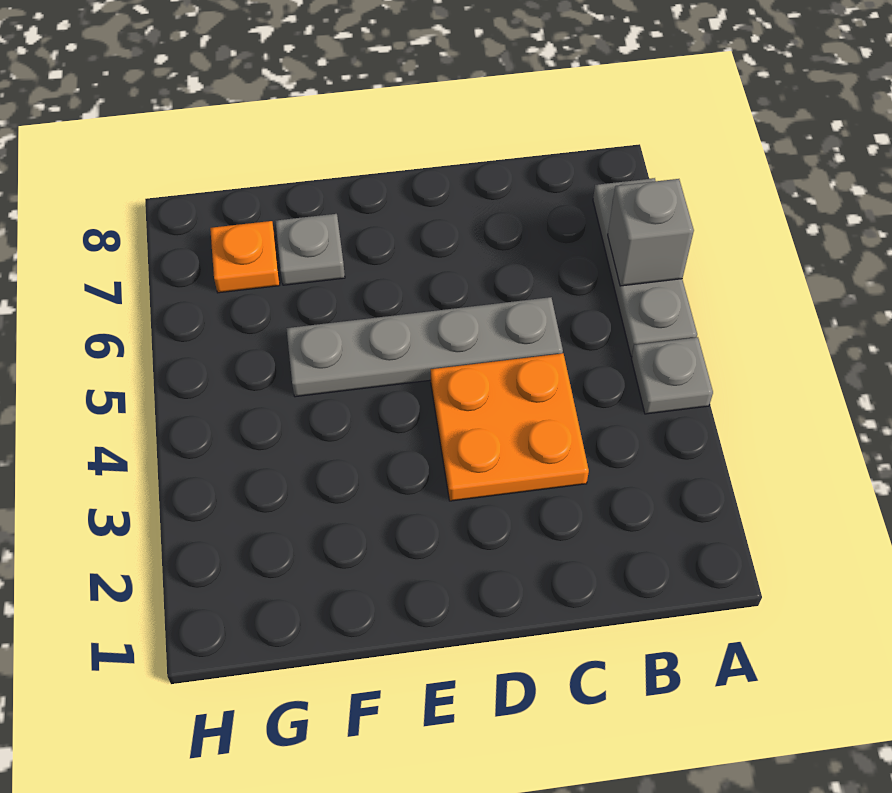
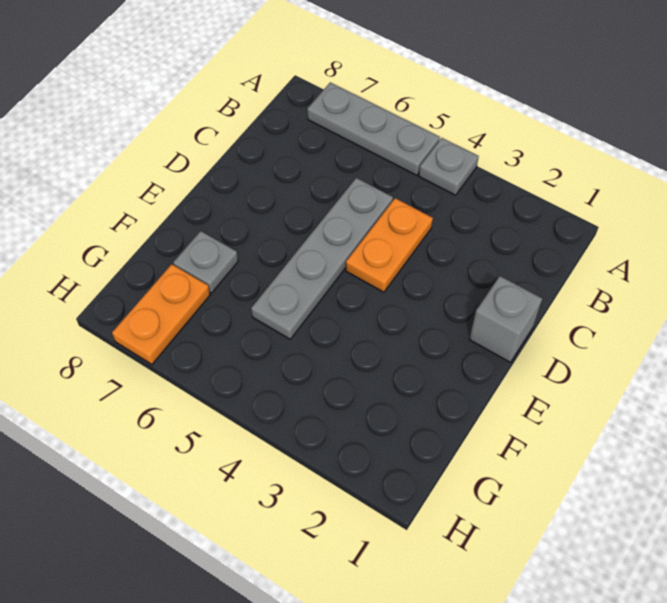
grey brick A6 level 2 -> grey brick D1 level 1
orange plate C3:D4 level 1 -> orange plate C4:D4 level 1
orange plate G7 level 1 -> orange plate G7:H7 level 1

